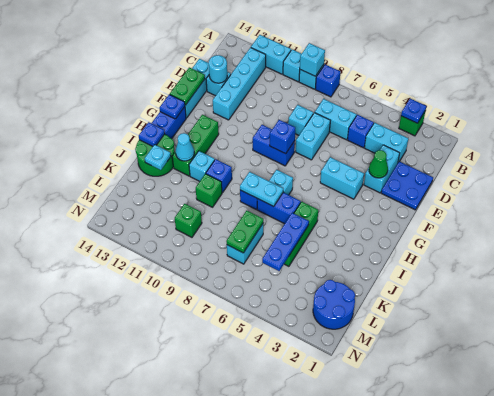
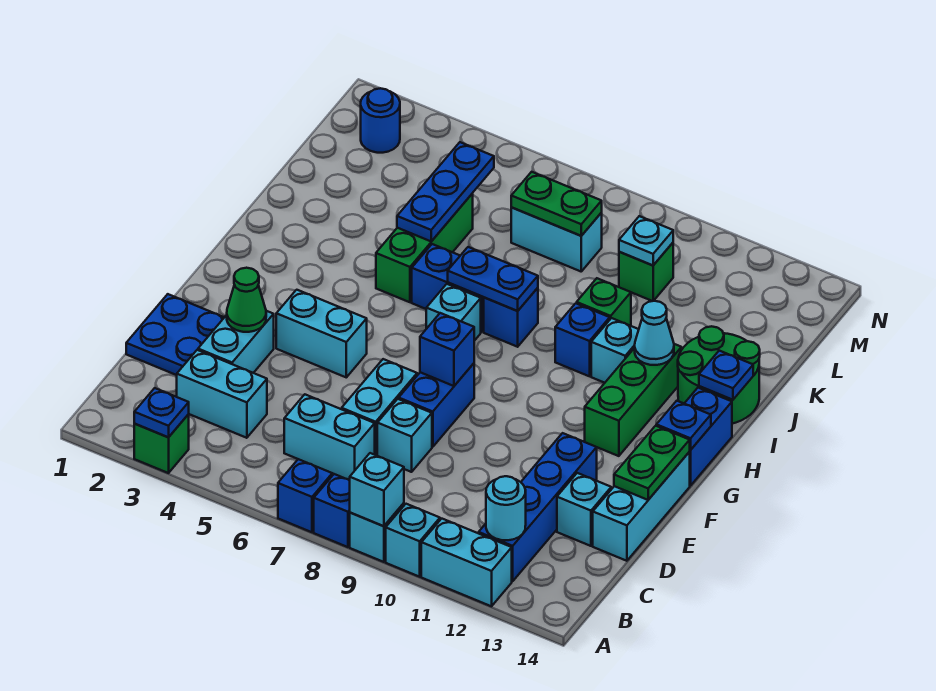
cyan brick B12:E12 level 1 -> blue brick B12:E12 level 1
blue brick C5 level 1 -> blue brick A7 level 1
cyan round brick D13 level 2 -> cyan round brick B12 level 2
blue brick F8:F9 level 1 -> blue brick E8:F8 level 1
cyan plate I7:I8 level 2 -> blue plate I7:I8 level 2
cyan plate J13 level 2 -> cyan plate L10 level 2
cyan brick K7:L7 level 1 -> cyan brick L7:L8 level 1
green plate K7:L7 level 2 -> green plate L7:L8 level 2
blue round brick L1:M2 level 1 -> blue round brick M2 level 1

